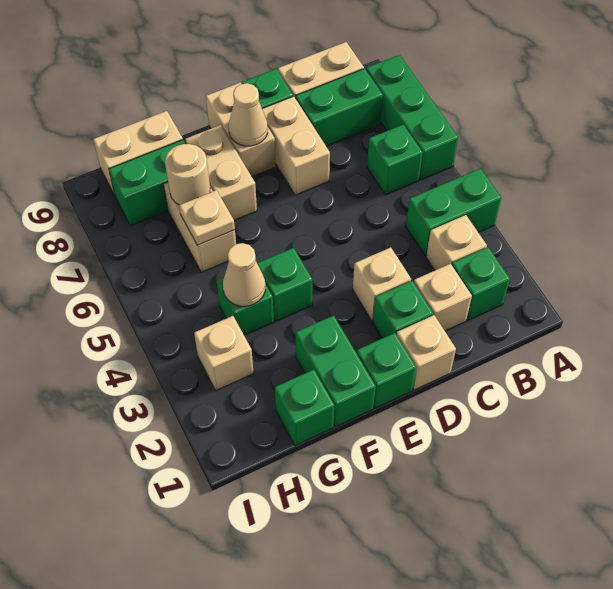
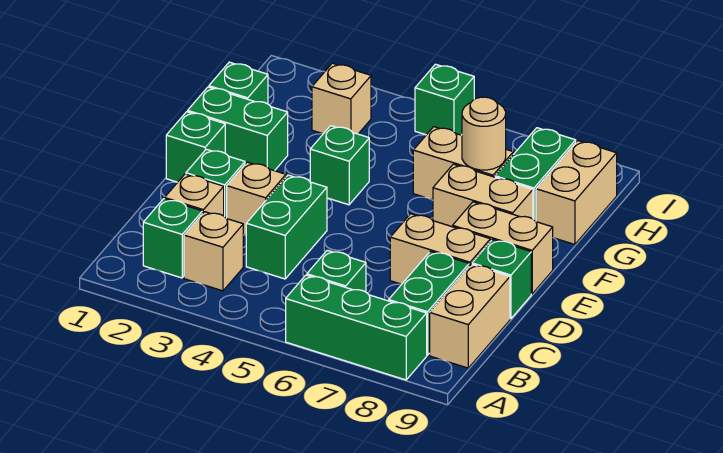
green brick A4:B4 level 1 -> green brick C4:D4 level 1
tan brick D1 level 1 -> none
tan cone E8 level 2 -> none
green brick G4 level 1 -> green brick I5 level 1
tan cone G4 level 2 -> none
tan plate G6 level 2 -> none

